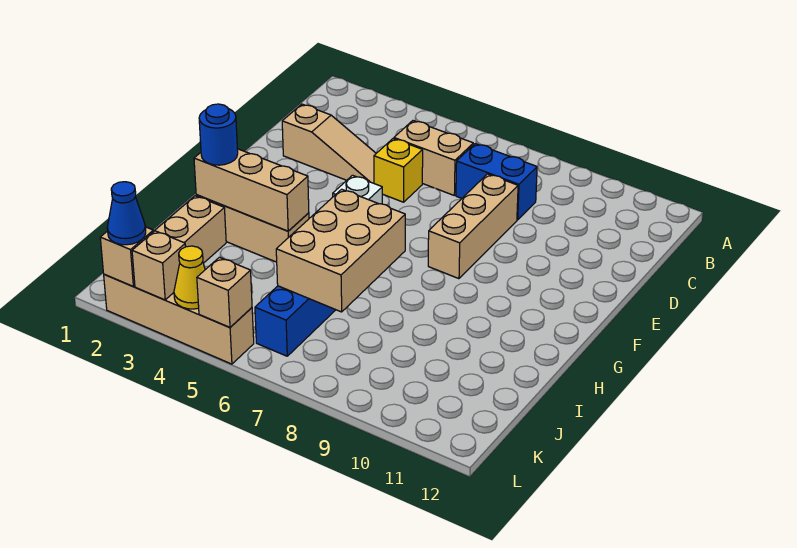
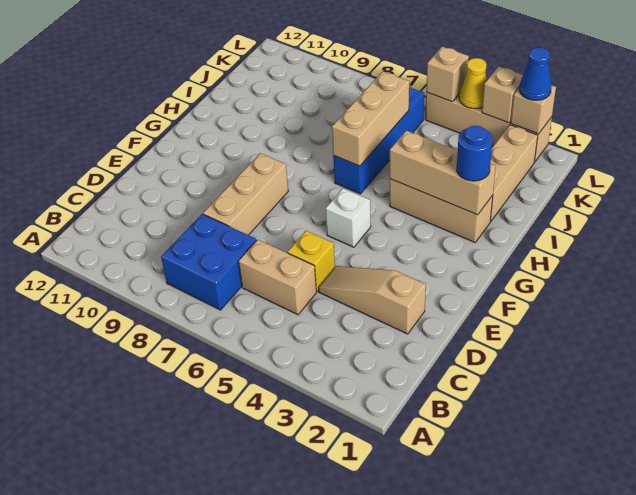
blue brick C7:C8 level 1 -> blue brick B7:C8 level 1
tan brick H6:J7 level 2 -> tan brick H6:J6 level 2

